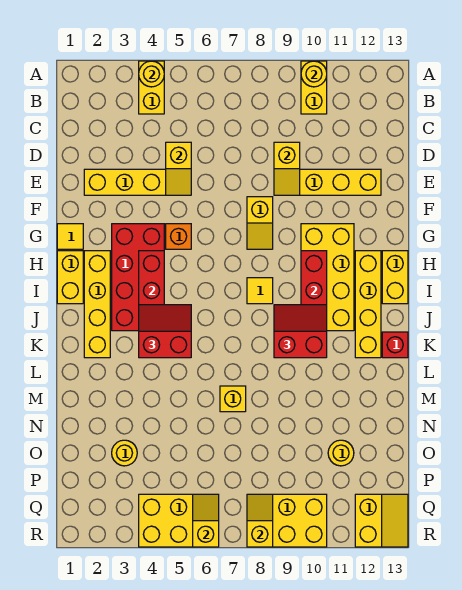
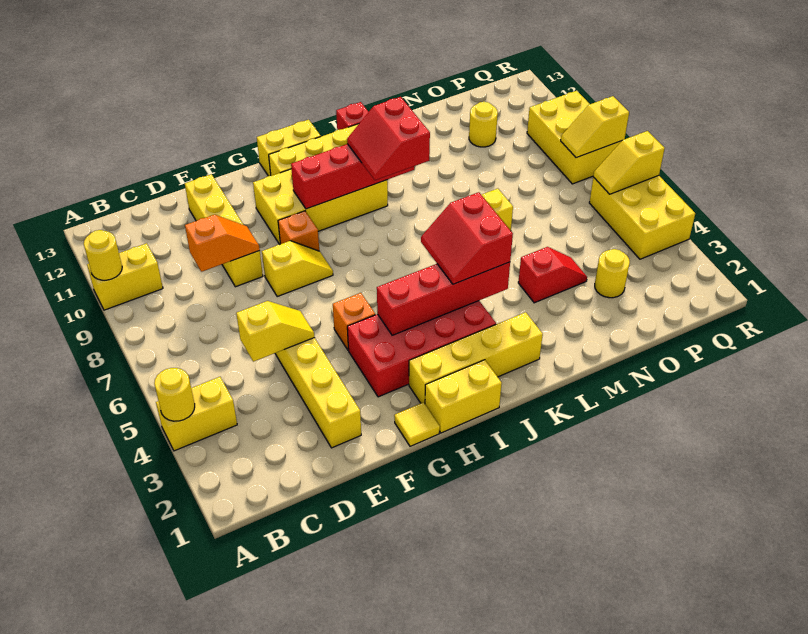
yellow slope D9:E9 level 2 top D -> orange slope D9:E9 level 2 top D
none -> orange brick G9 level 1
yellow tile I8 level 1 -> none
none -> red slope M4:N4 level 1 top M
yellow slope Q12:R13 level 1 top 12 -> none

